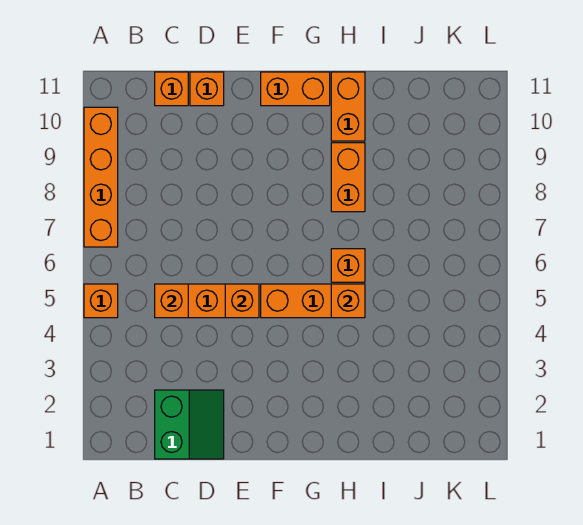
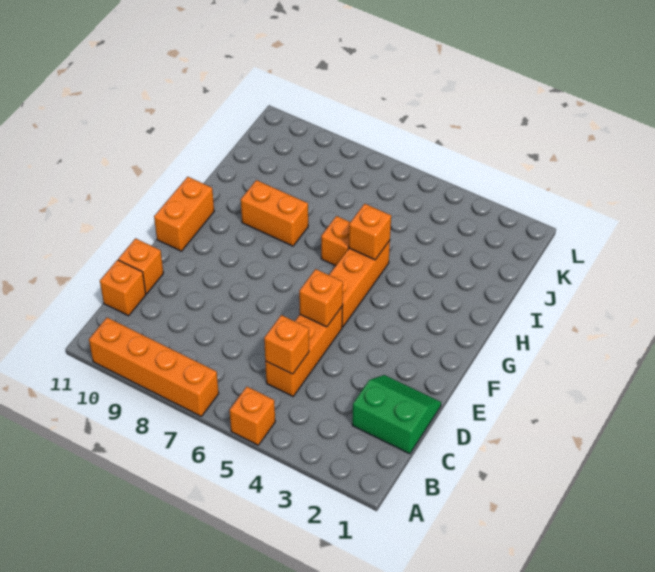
orange brick H10:H11 level 1 -> none

